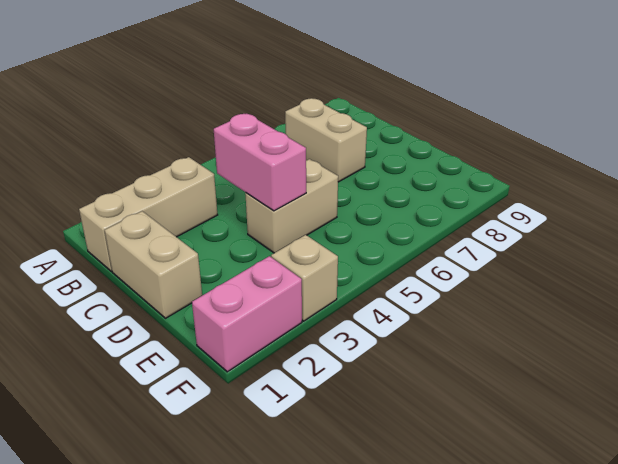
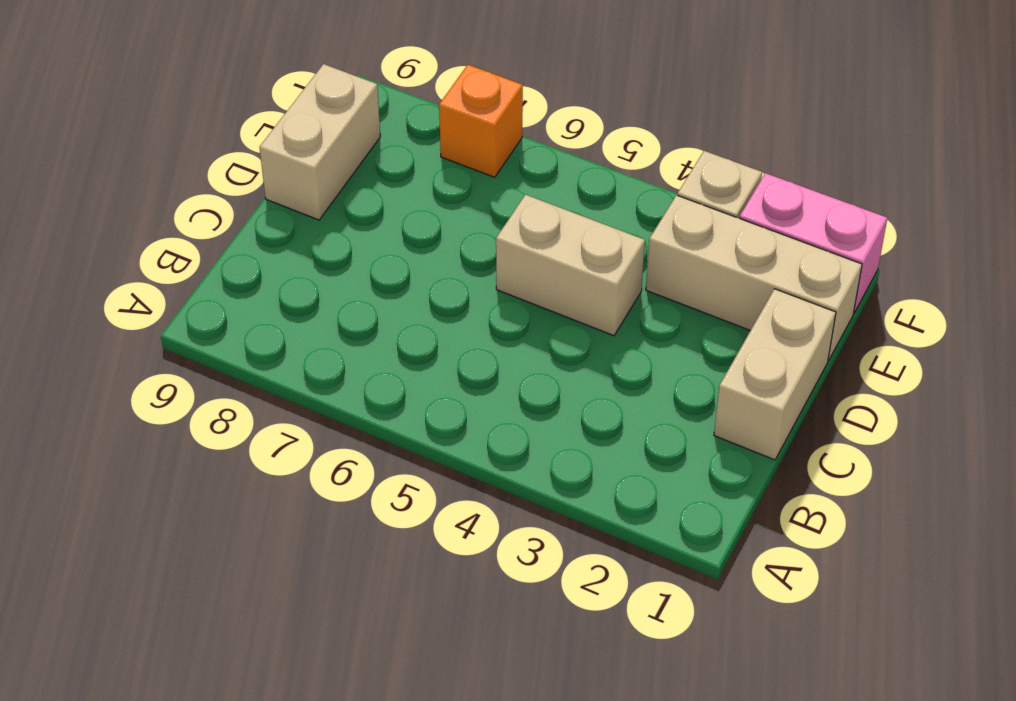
tan brick B1:B3 level 1 -> tan brick E1:E3 level 1
tan brick B7:C7 level 1 -> tan brick D9:E9 level 1
pink brick C4:D4 level 2 -> none
none -> orange brick F7 level 1

